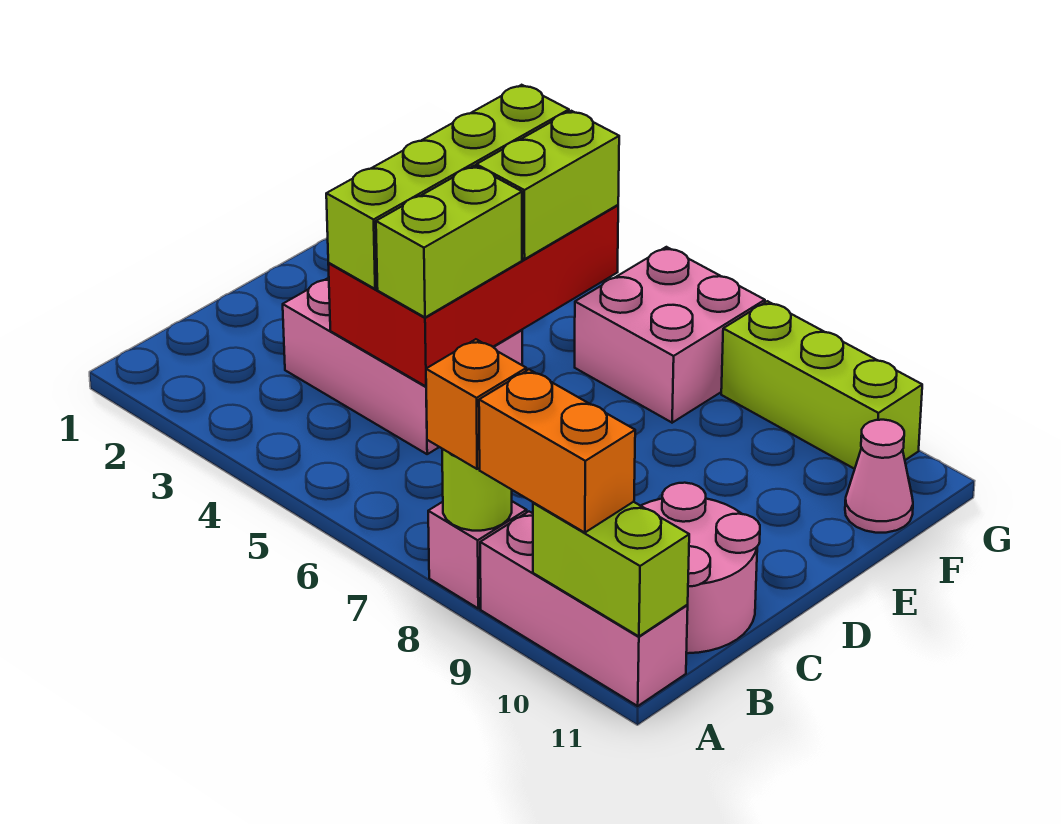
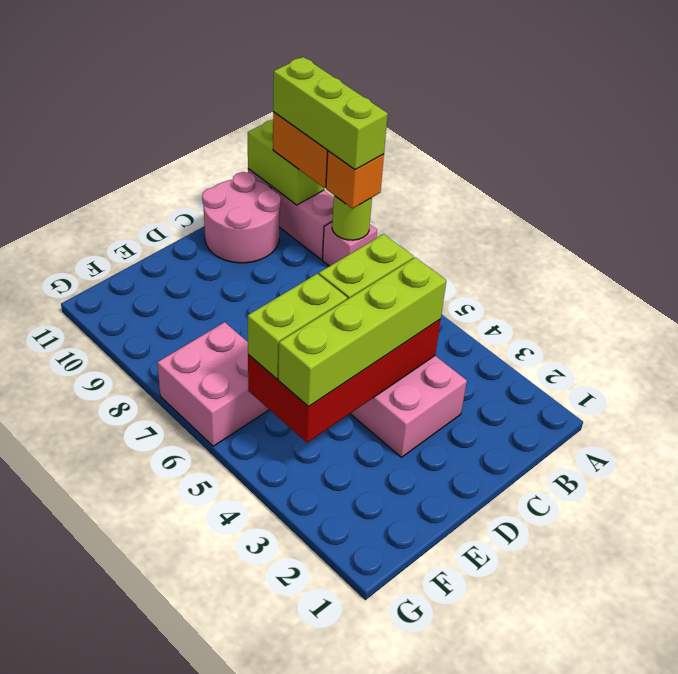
pink cone F11 level 1 -> none
lime brick G8:G10 level 1 -> lime brick A8:A10 level 4

